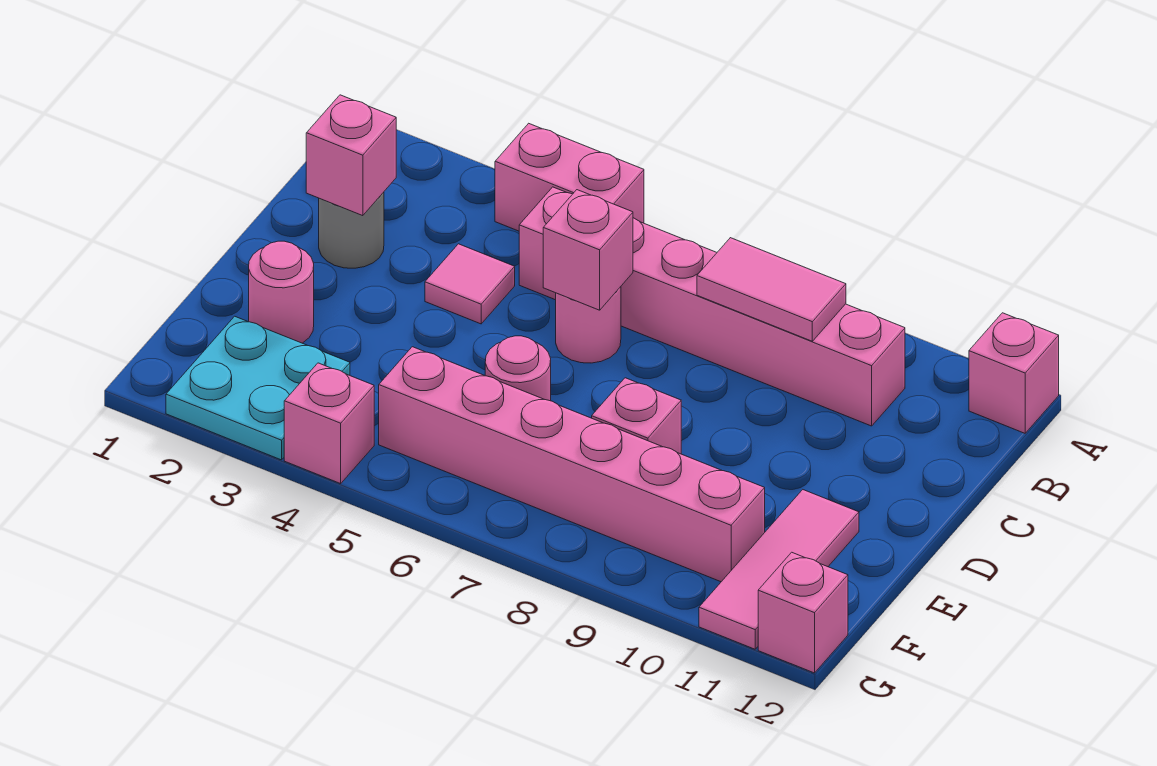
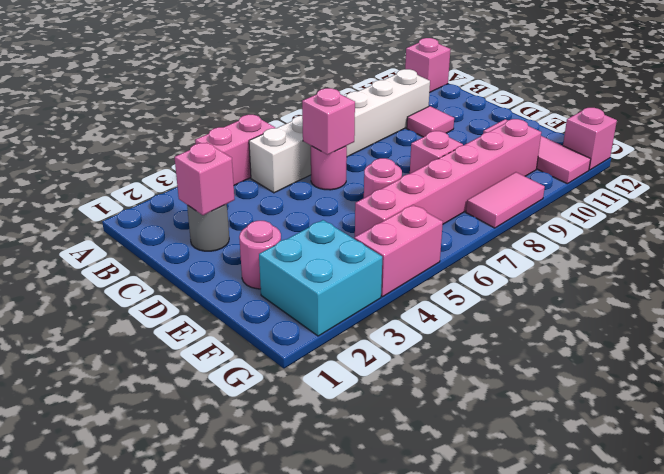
pink brick B5:B10 level 1 -> white brick B5:B10 level 1
pink tile B8:B9 level 2 -> pink tile G8:G9 level 1
pink tile C4 level 1 -> pink tile C10 level 1
cyan plate F2:G3 level 1 -> cyan brick F2:G3 level 1
pink brick G4 level 1 -> pink brick G4:G5 level 1

